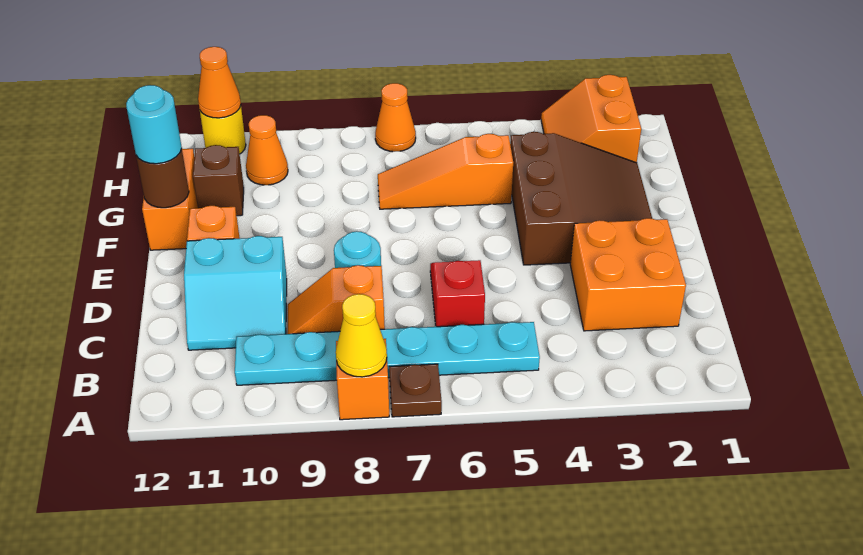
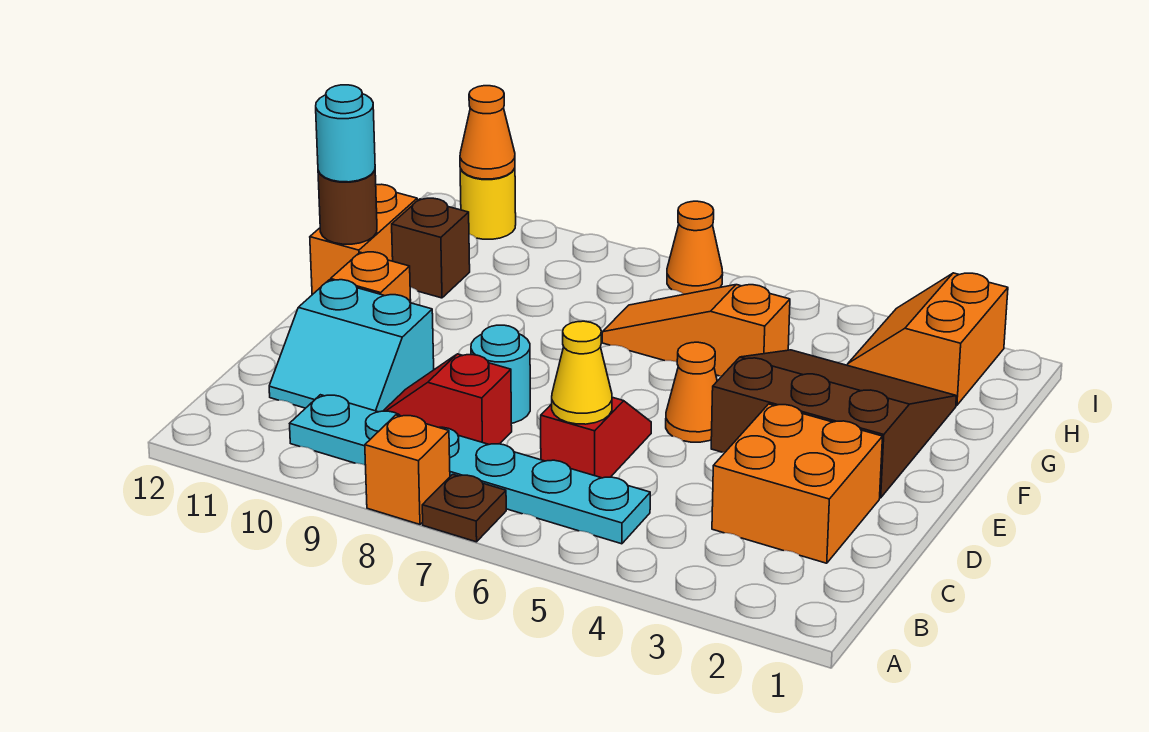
yellow cone A8 level 2 -> yellow cone C6 level 2
orange slope C8:C9 level 1 top 8 -> red slope C8:C9 level 1 top 8
brown slope E2:G4 level 1 top 4 -> brown slope E2:G4 level 1 top E
orange cone H10 level 1 -> orange cone E5 level 1

